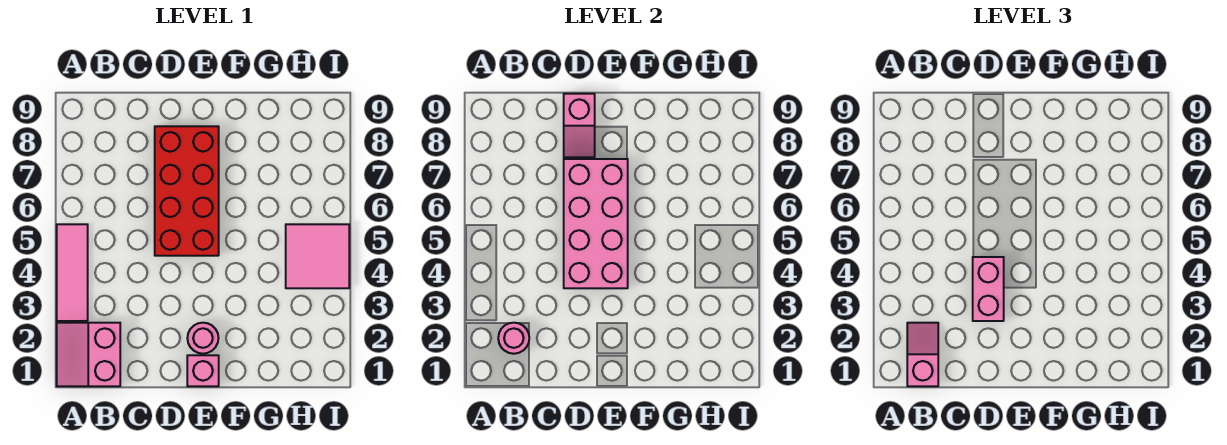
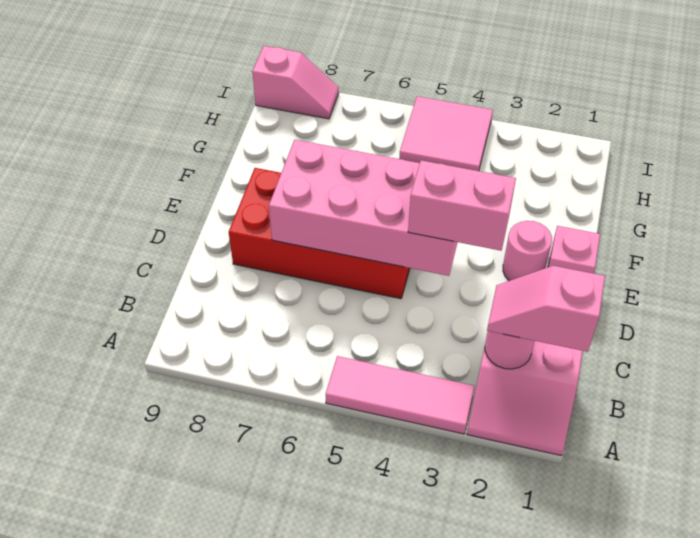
pink slope D8:D9 level 2 top 9 -> pink slope I8:I9 level 1 top 9

